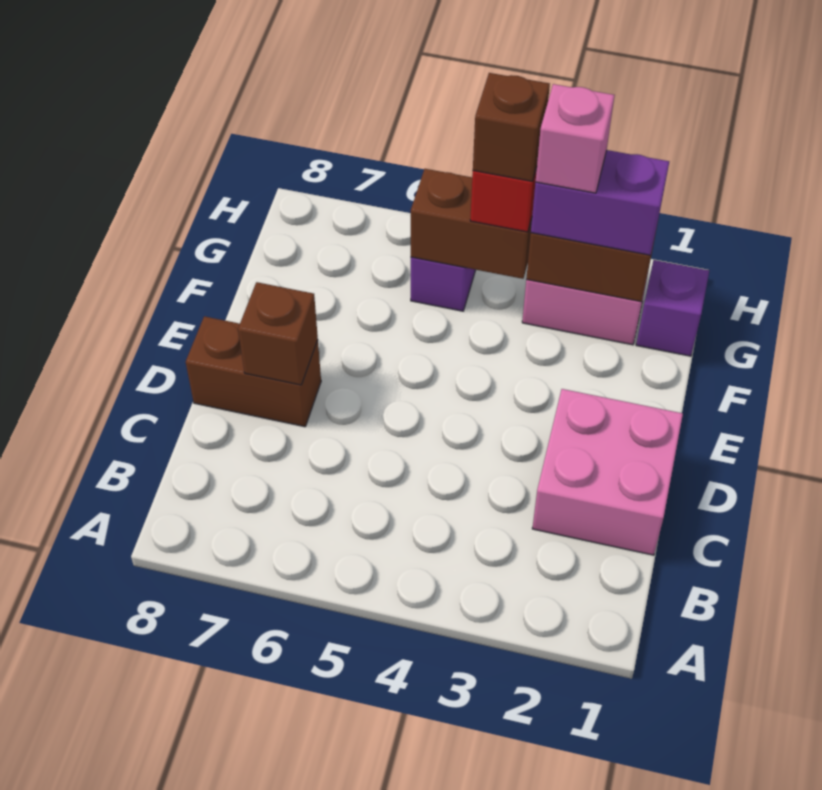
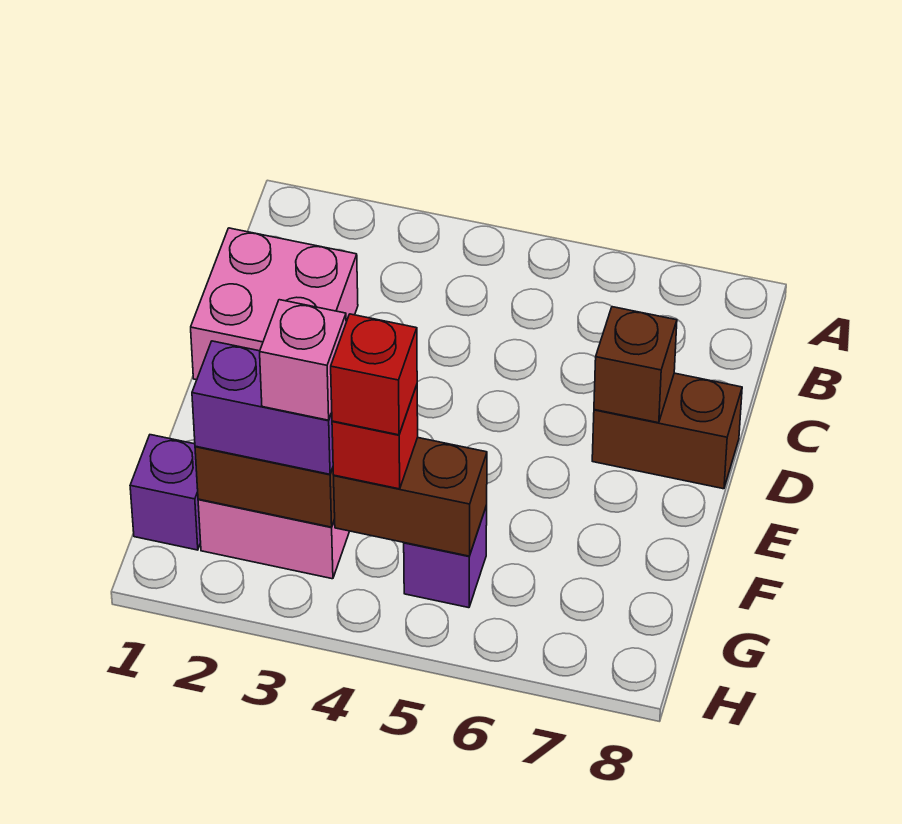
brown brick G4 level 4 -> red brick G4 level 4

